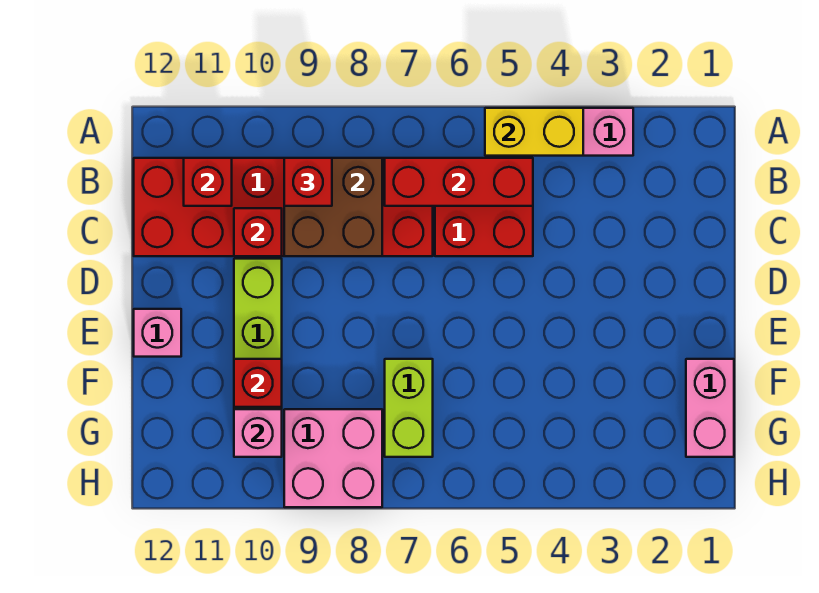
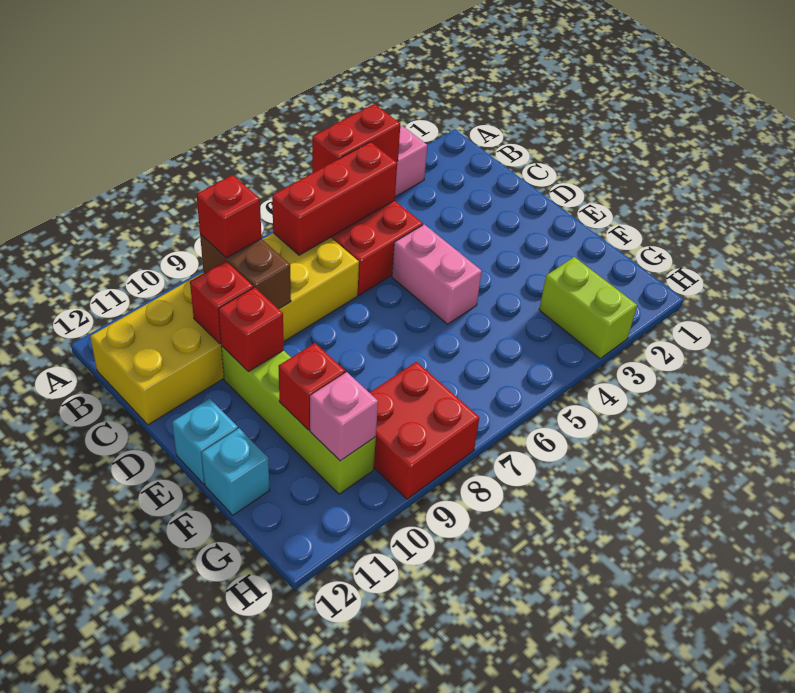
yellow brick A4:A5 level 2 -> red brick A4:A5 level 2
red brick B7:C12 level 1 -> yellow brick B7:C12 level 1
brown brick B8:C9 level 2 -> brown brick B9:C9 level 2
red brick B11 level 2 -> red brick D10 level 2
pink brick E12 level 1 -> cyan brick E12 level 1
pink brick F1:G1 level 1 -> pink brick D5:E5 level 1
lime brick F7:G7 level 1 -> lime brick G3:H3 level 1
none -> cyan brick F12 level 1
pink brick G8:H9 level 1 -> red brick G8:H9 level 1

